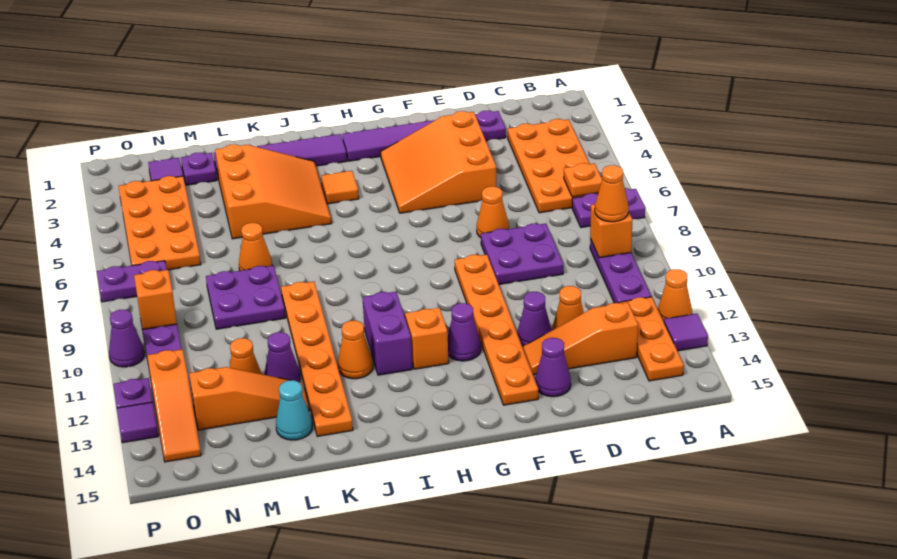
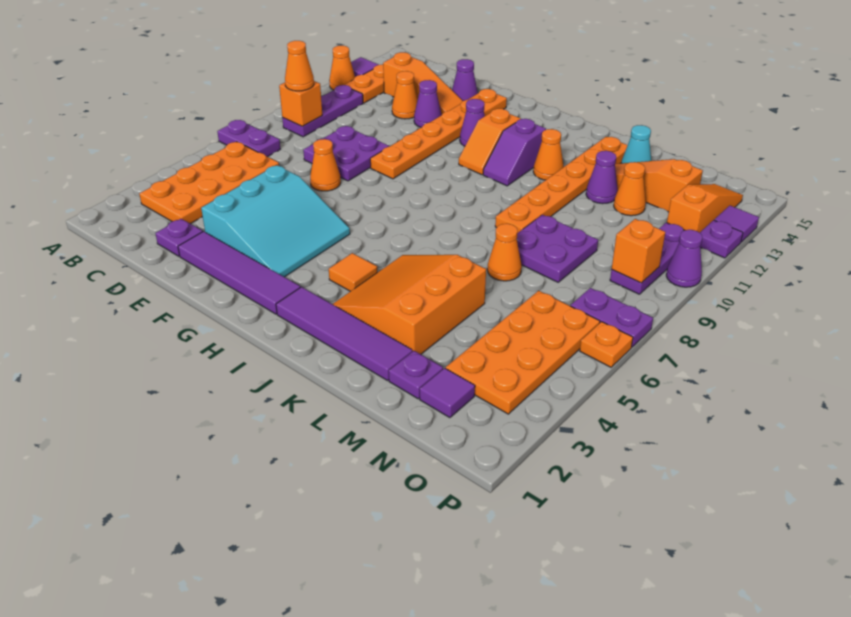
orange plate B6 level 2 -> orange plate P6 level 1
orange slope E3:G5 level 1 top E -> cyan slope E3:G5 level 1 top E
purple brick I11:I12 level 1 -> purple slope I11:I12 level 1 top 12

